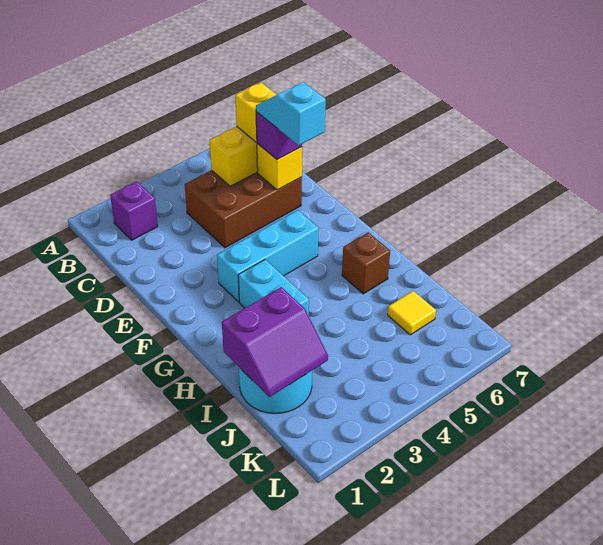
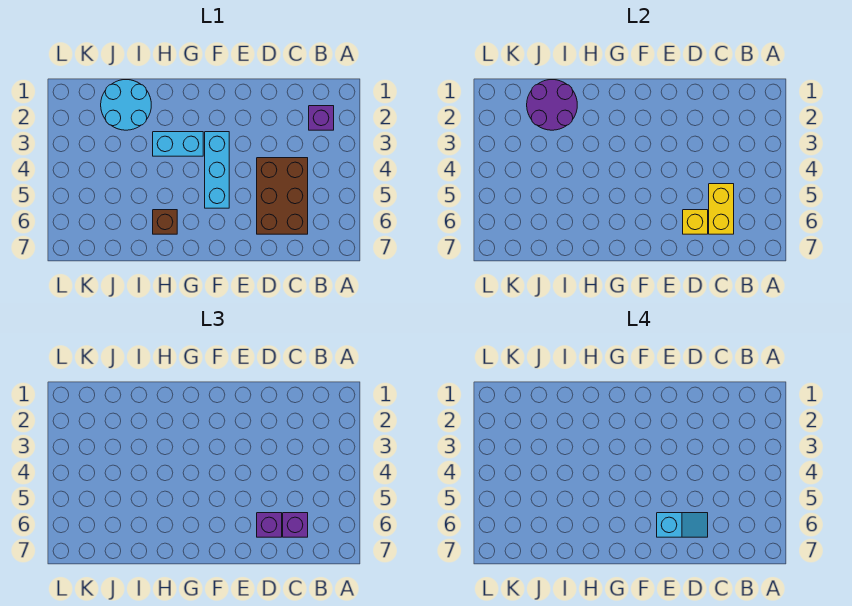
yellow brick C6 level 3 -> purple brick C6 level 3
purple slope I1:J2 level 2 top I -> purple round brick I1:J2 level 2
yellow tile J6 level 1 -> none

